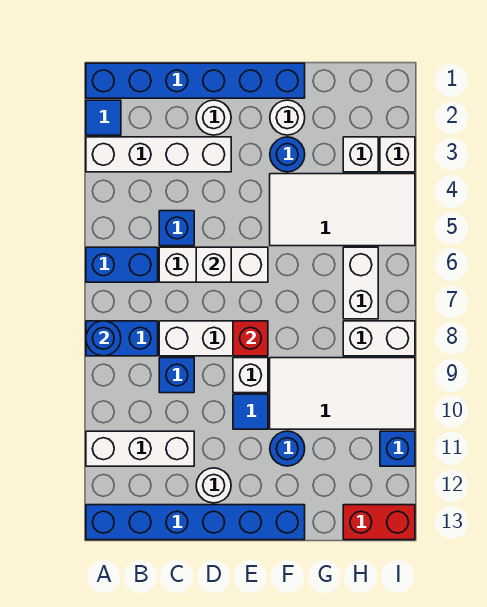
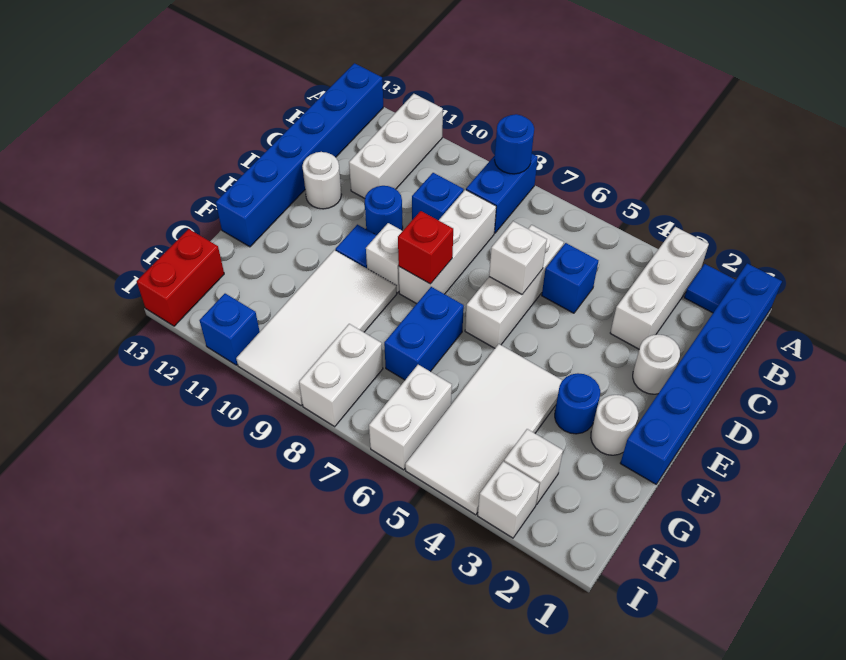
white brick A3:D3 level 1 -> white brick A3:C3 level 1
blue brick A6:B6 level 1 -> blue brick F7:G7 level 1
blue round brick F11 level 1 -> blue round brick D10 level 1
white brick H6:H7 level 1 -> white brick H6:I6 level 1

